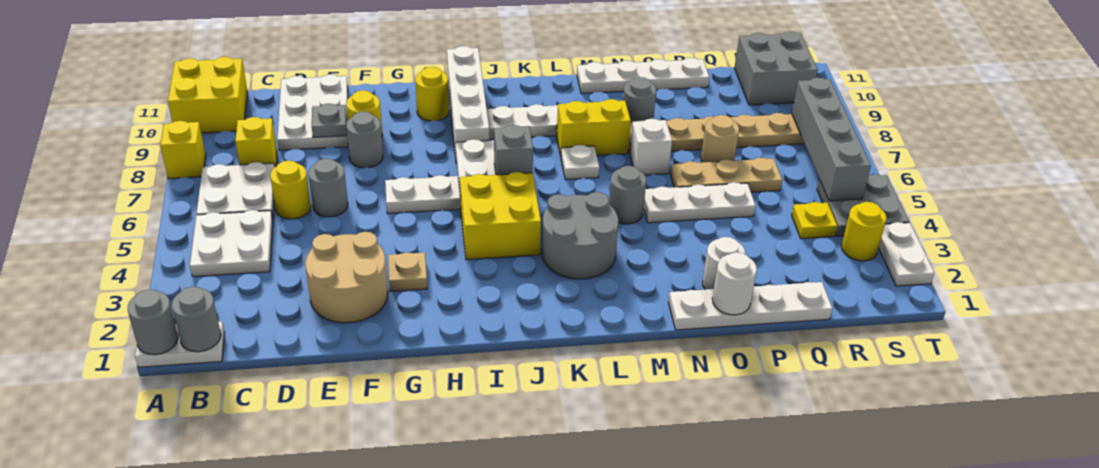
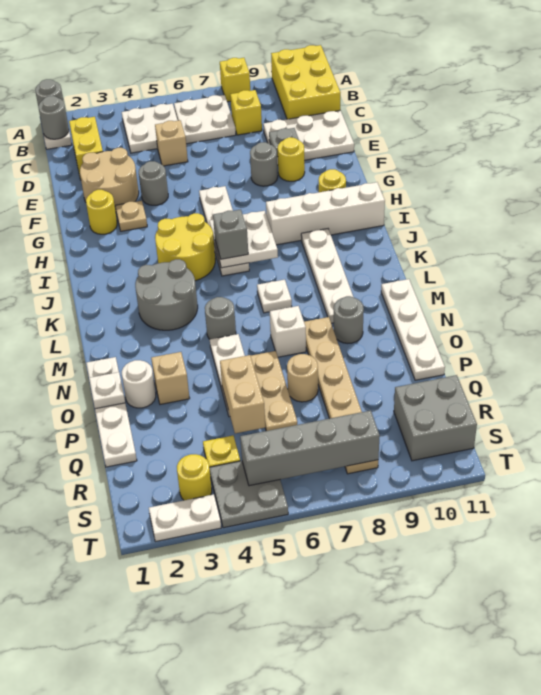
yellow brick A10:B11 level 1 -> yellow brick A10:C11 level 1
none -> tan brick D5 level 1
yellow round brick D6 level 1 -> yellow round brick G2 level 1
grey round brick E6 level 1 -> grey round brick F4 level 1
yellow brick I4:J5 level 1 -> yellow round brick I4:J5 level 1
yellow brick L8:M8 level 1 -> yellow brick C2:D2 level 1
white round brick O1 level 2 -> white plate O1 level 2
none -> tan brick O3 level 1
none -> tan brick P5:Q5 level 2

